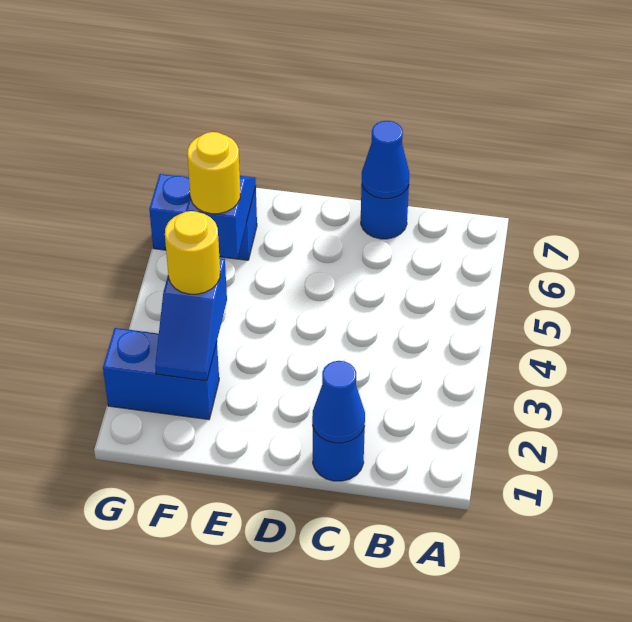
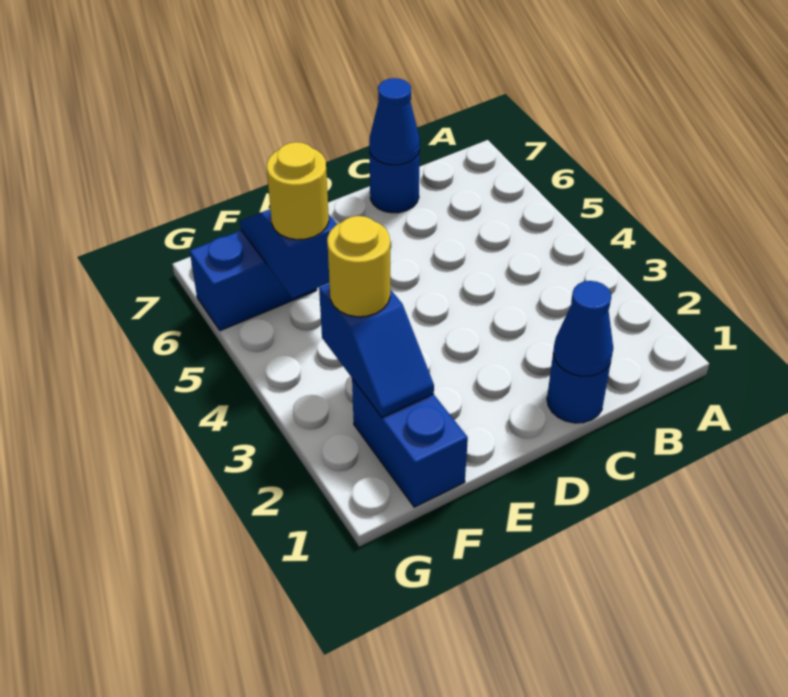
blue brick F2:G2 level 1 -> blue brick F1:F2 level 1

